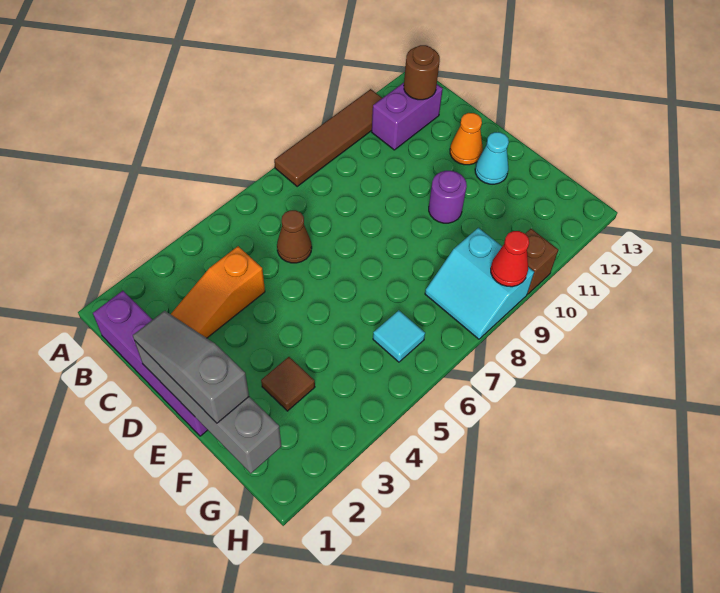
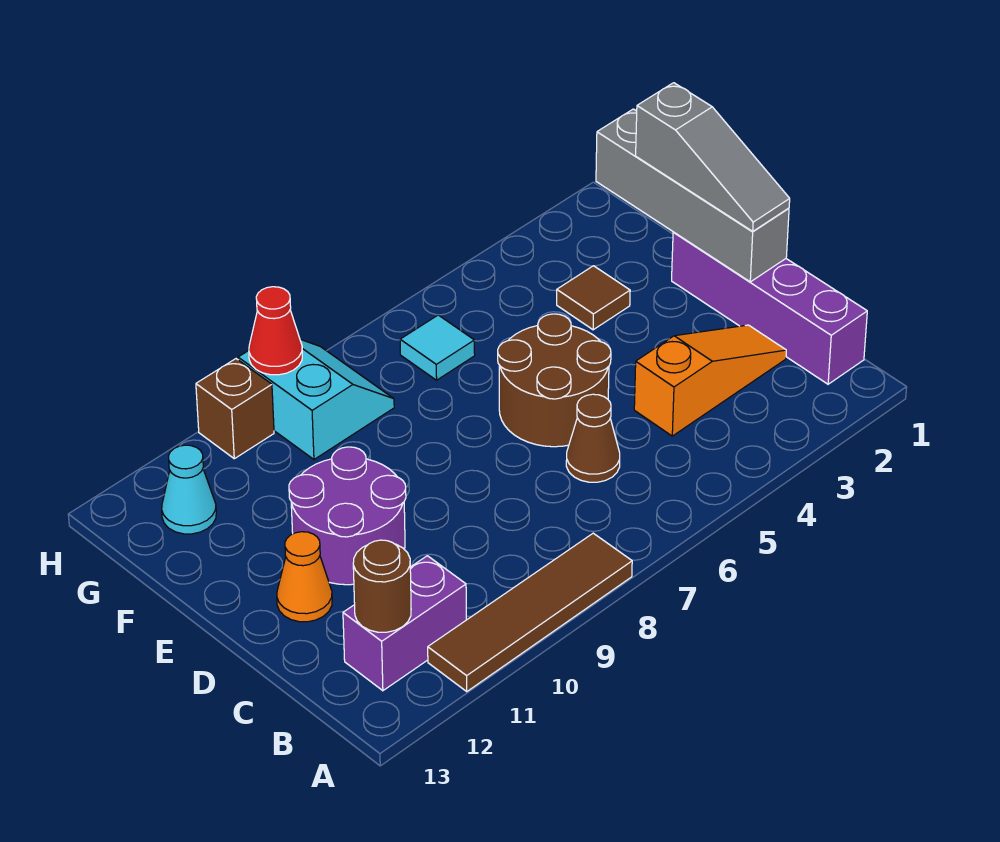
none -> brown round brick D5:E6 level 1
purple round brick E10 level 1 -> purple round brick D10:E11 level 1
cyan cone E12 level 1 -> cyan cone G12 level 1

